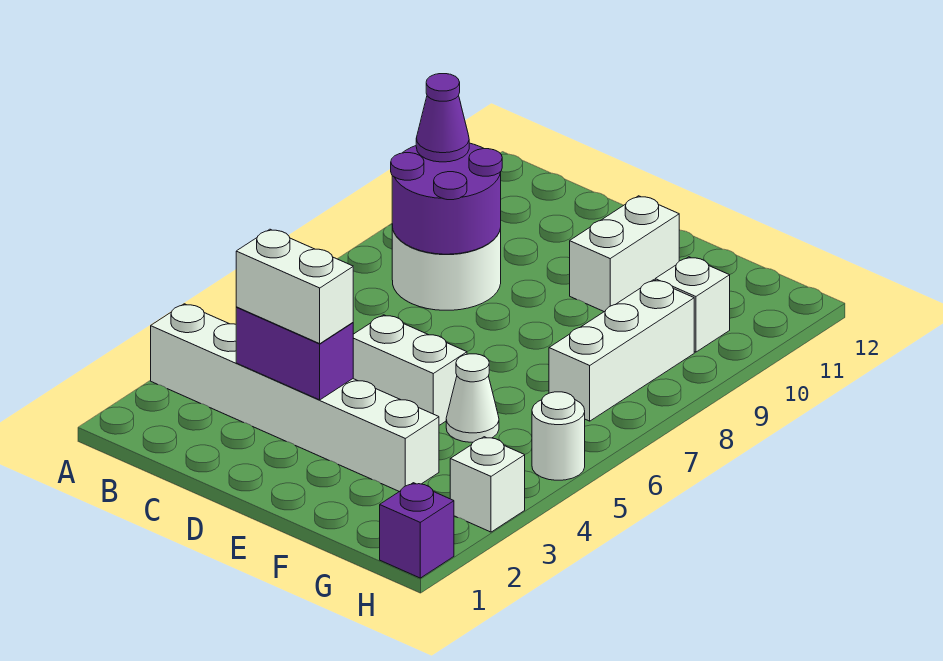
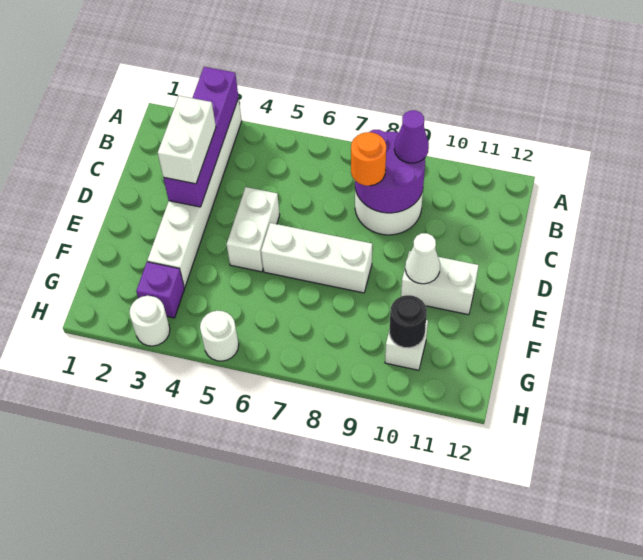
purple brick C3:D3 level 2 -> purple brick A3:D3 level 2
none -> orange round brick C8 level 3
white cone F5 level 1 -> white cone E10 level 2
white brick G7:G9 level 1 -> white brick E6:E8 level 1
none -> black round brick G10 level 2
purple brick H1 level 1 -> purple brick G3 level 1
white brick H3 level 1 -> white round brick H3 level 1

